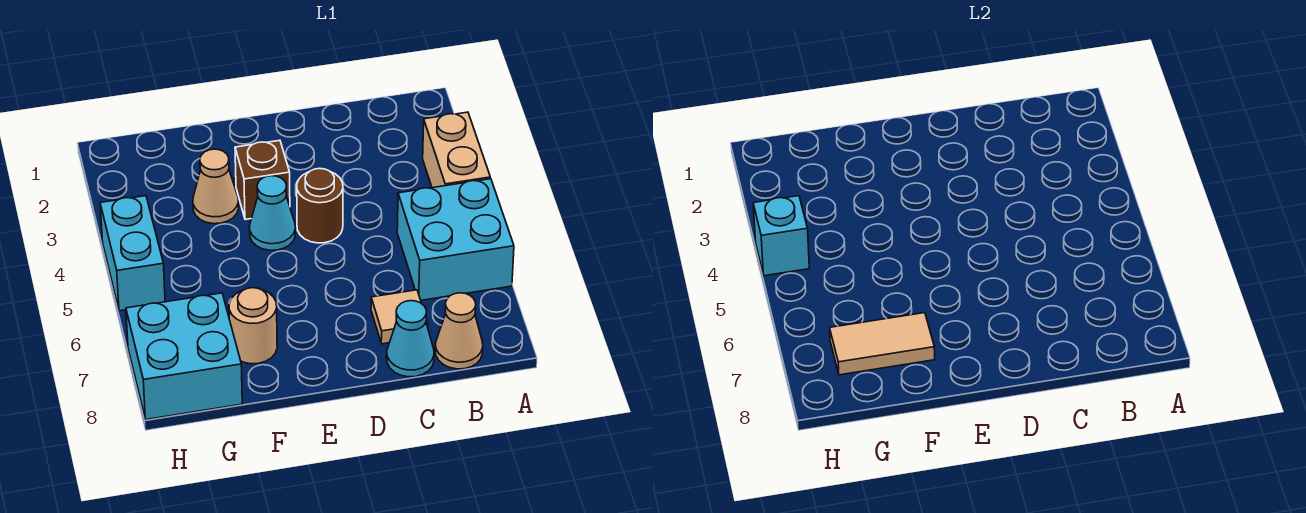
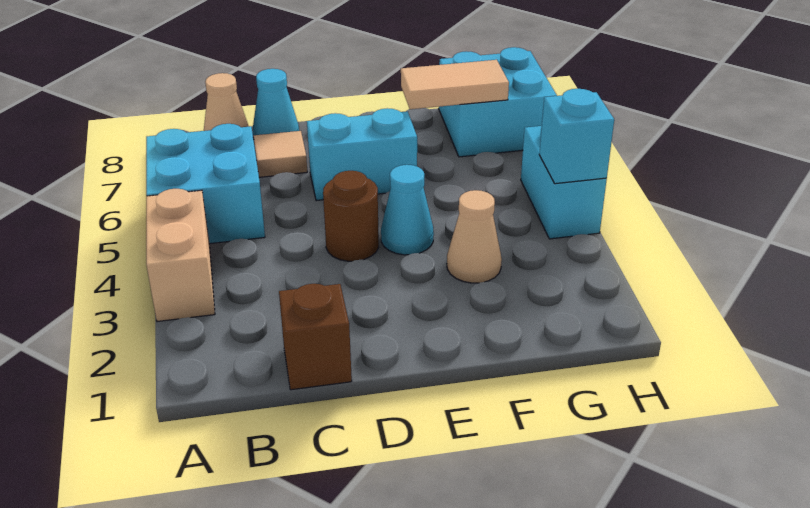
none -> cyan brick D6:E6 level 1
brown brick E3 level 1 -> brown brick C1 level 1
tan round brick F7 level 1 -> none

